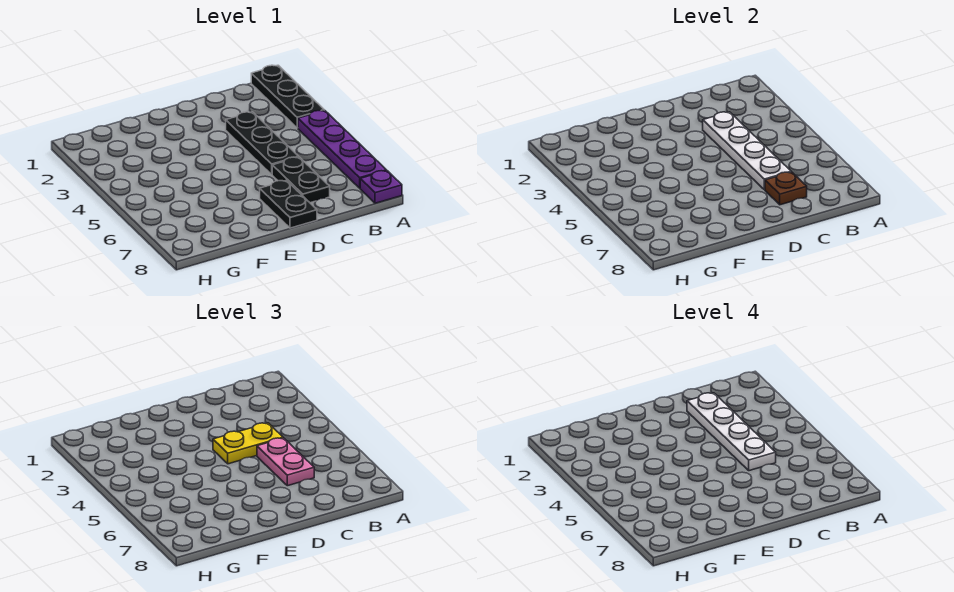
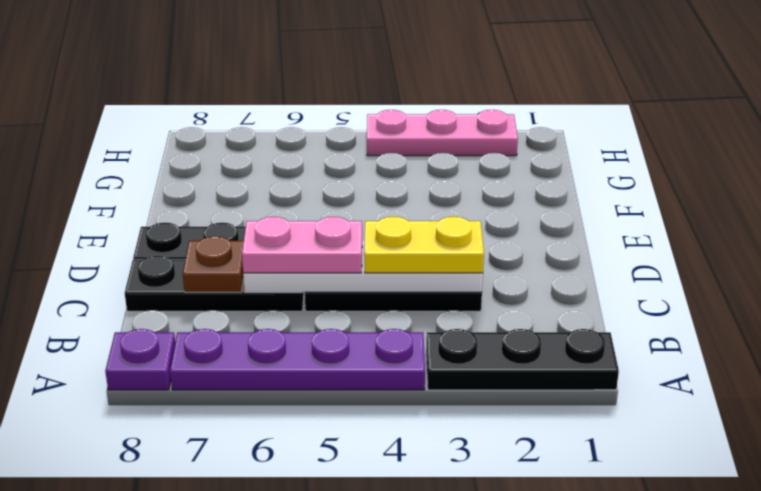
white plate C2:C5 level 4 -> none
yellow plate C4:D4 level 3 -> yellow plate C3:C4 level 3
black plate C6:C7 level 1 -> black plate C6:C8 level 1
none -> pink plate H2:H4 level 1

